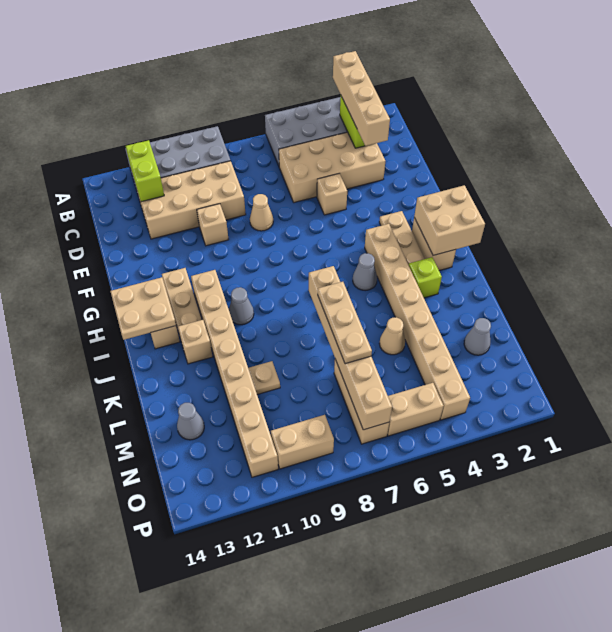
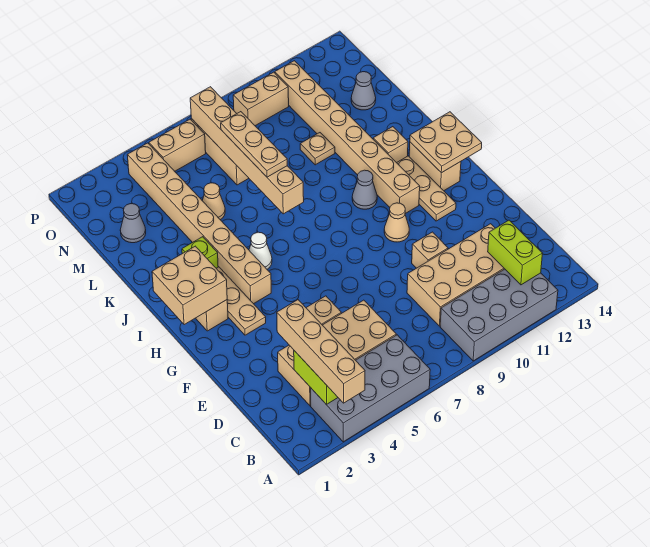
tan cone E8 level 1 -> tan cone G10 level 1
grey cone I5 level 1 -> white cone I5 level 1

